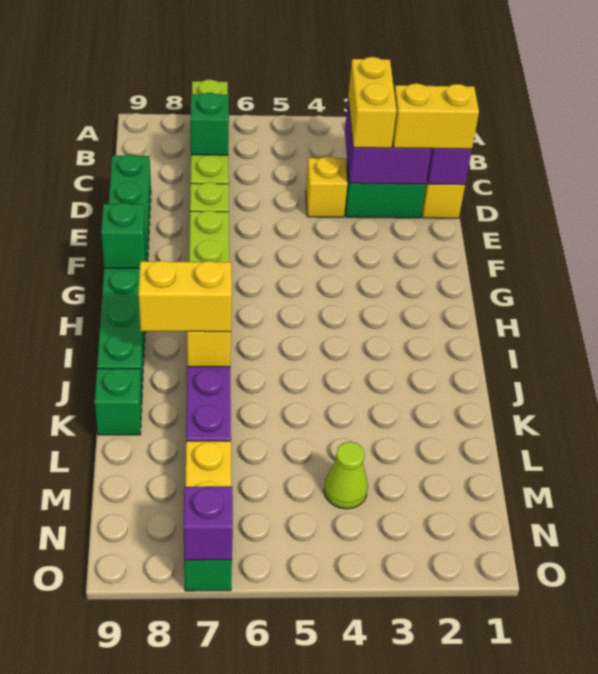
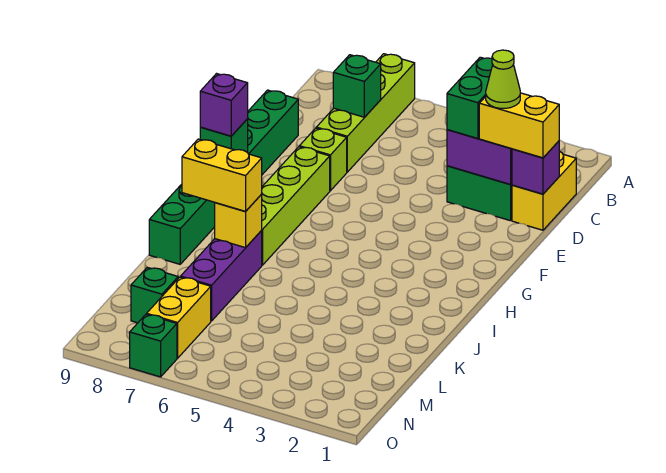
yellow brick C3:D3 level 3 -> green brick C3:D3 level 3
yellow brick D4 level 1 -> none
green brick K9 level 1 -> green brick M8 level 1
lime cone M4 level 1 -> lime cone D2 level 4
purple brick O7 level 2 -> purple brick G9 level 3

